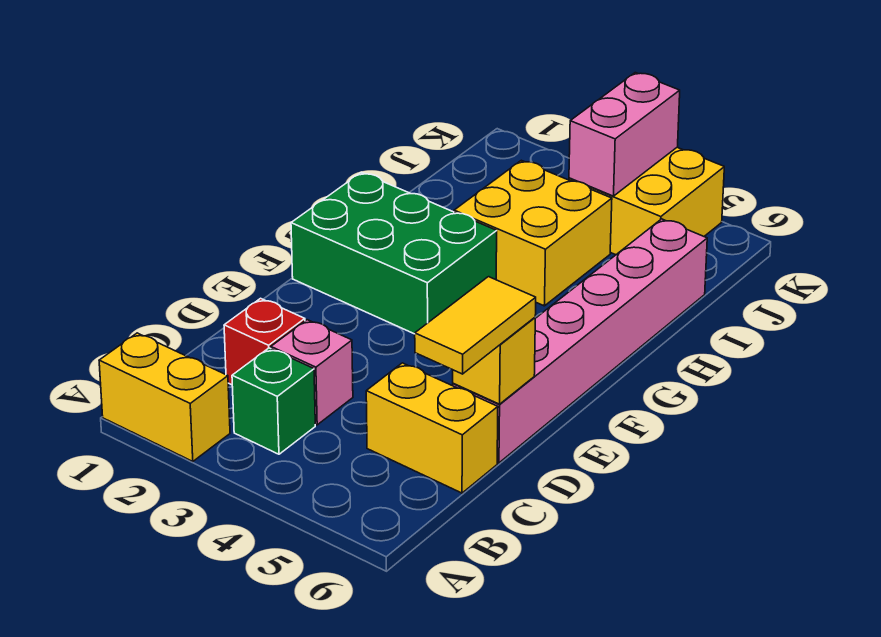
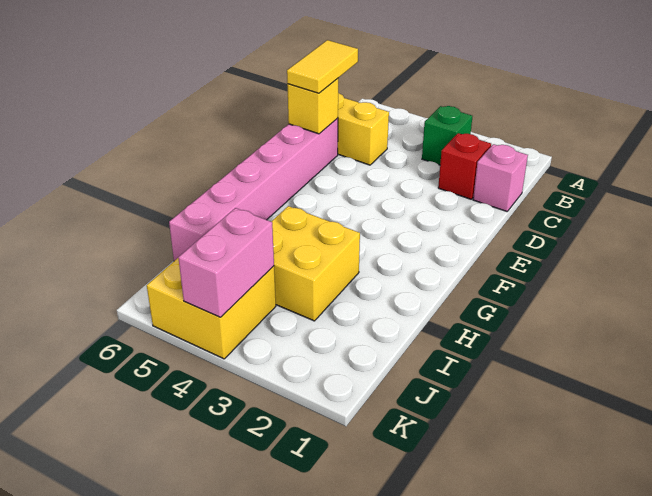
yellow brick A1:A2 level 1 -> none
pink brick C3 level 1 -> pink brick C1 level 1
green brick F1:G3 level 1 -> none

